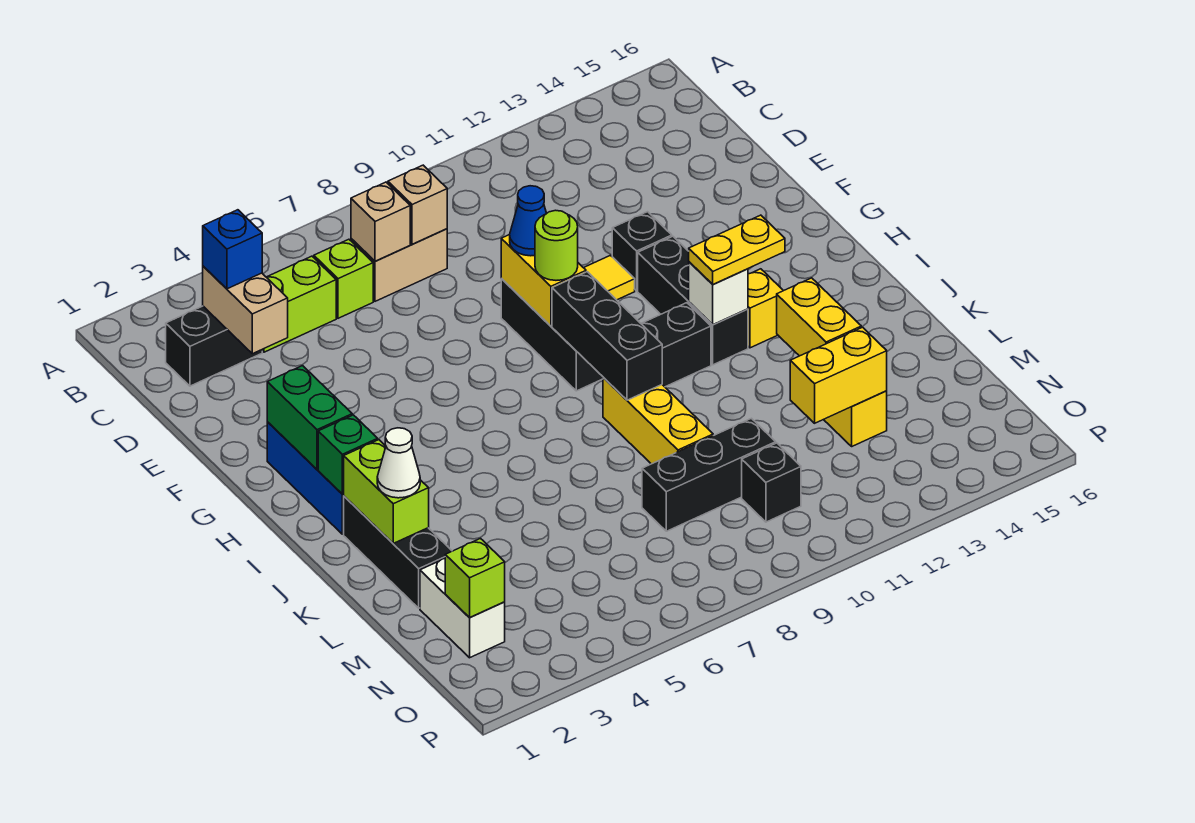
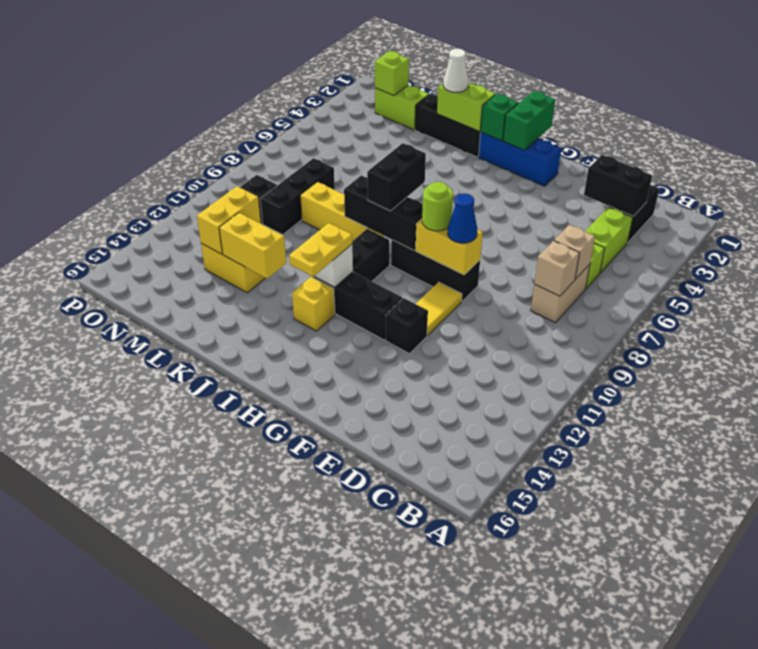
tan brick C3:D3 level 2 -> black brick C3:D3 level 2
blue brick C3 level 3 -> none
green brick G2:H2 level 2 -> green brick H1:H2 level 2
none -> black brick I8:I9 level 3
white brick M2:N2 level 1 -> lime brick M2:N2 level 1

